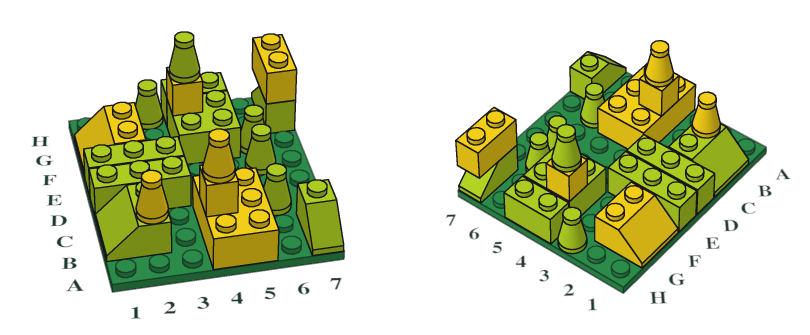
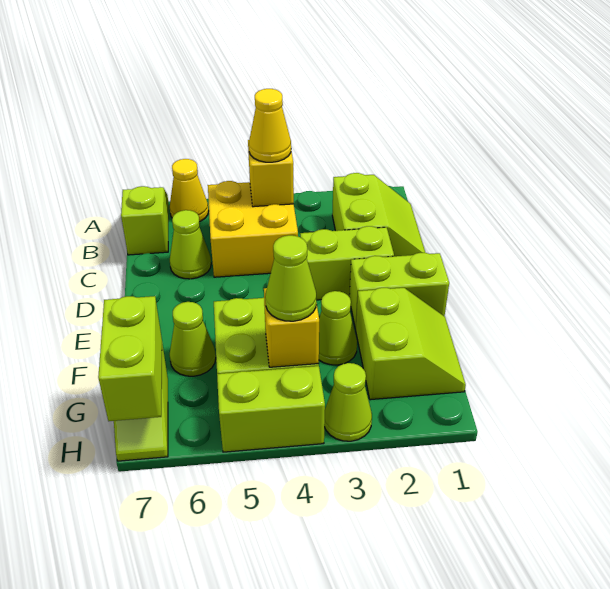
yellow brick A4:C5 level 1 -> yellow brick B4:C5 level 1
yellow cone B2 level 2 -> yellow cone A6 level 1
lime brick D1:D3 level 1 -> lime brick D2:D3 level 1
lime brick E1:E3 level 1 -> lime brick E1:E2 level 1
lime cone E6 level 1 -> lime cone F3 level 1
yellow slope F1:G2 level 1 top 2 -> lime slope F1:G2 level 1 top 2
yellow brick G7:H7 level 2 -> lime brick G7:H7 level 2

